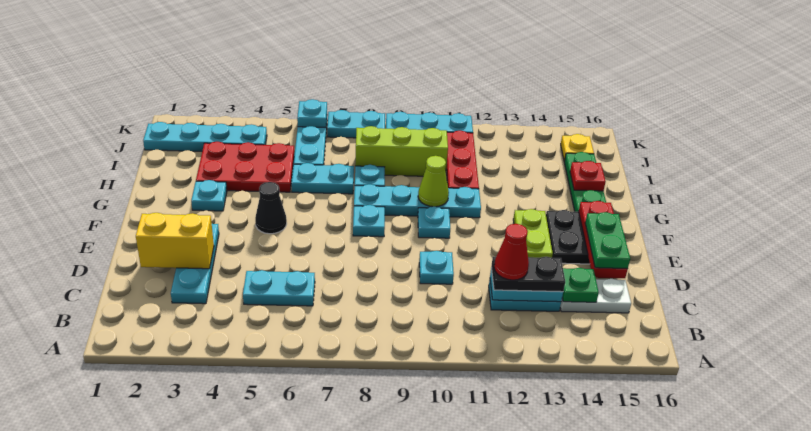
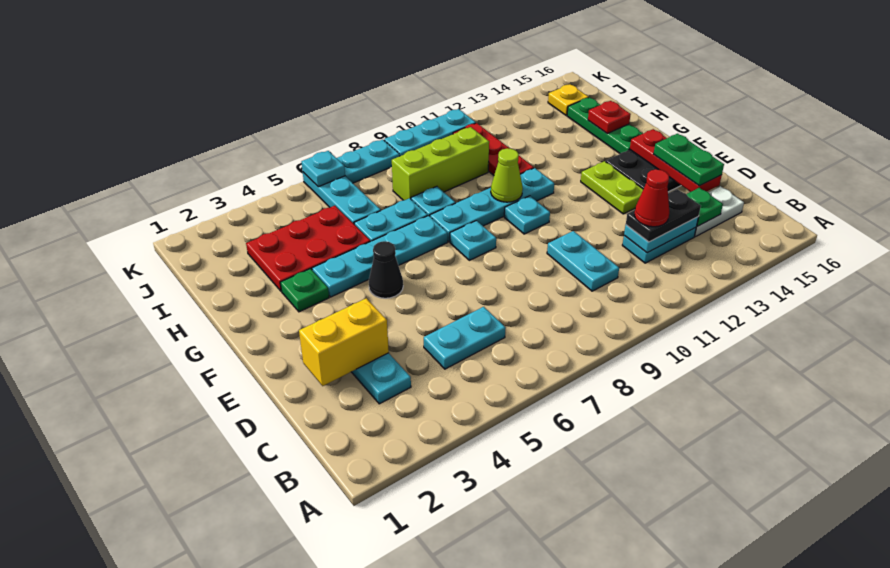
cyan plate D10 level 1 -> cyan plate C10:D10 level 1
cyan plate G3 level 1 -> green plate G3 level 1
cyan plate J1:J4 level 1 -> cyan plate G4:G7 level 1

